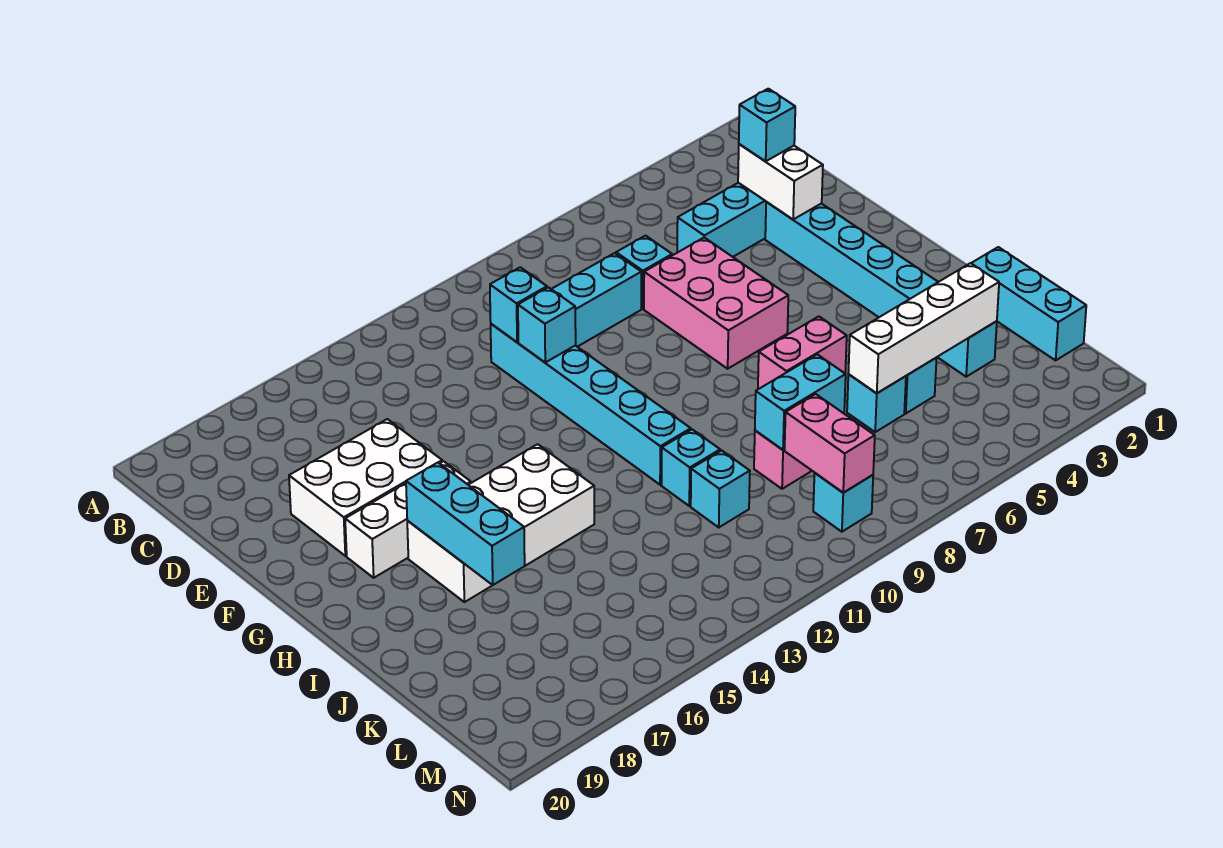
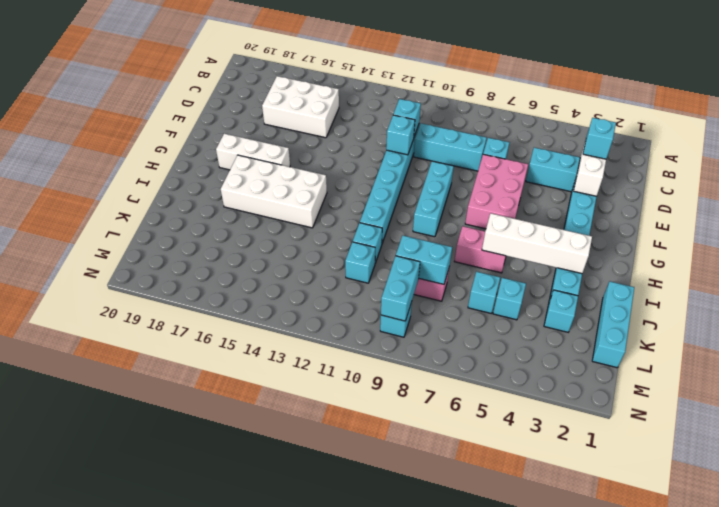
white brick E16:F18 level 1 -> white brick C15:D17 level 1
cyan brick H17:J17 level 2 -> cyan brick F9:H9 level 1
white brick K3:K6 level 2 -> white brick I3:I6 level 2
pink brick L9:M9 level 2 -> cyan brick L9:M9 level 2

